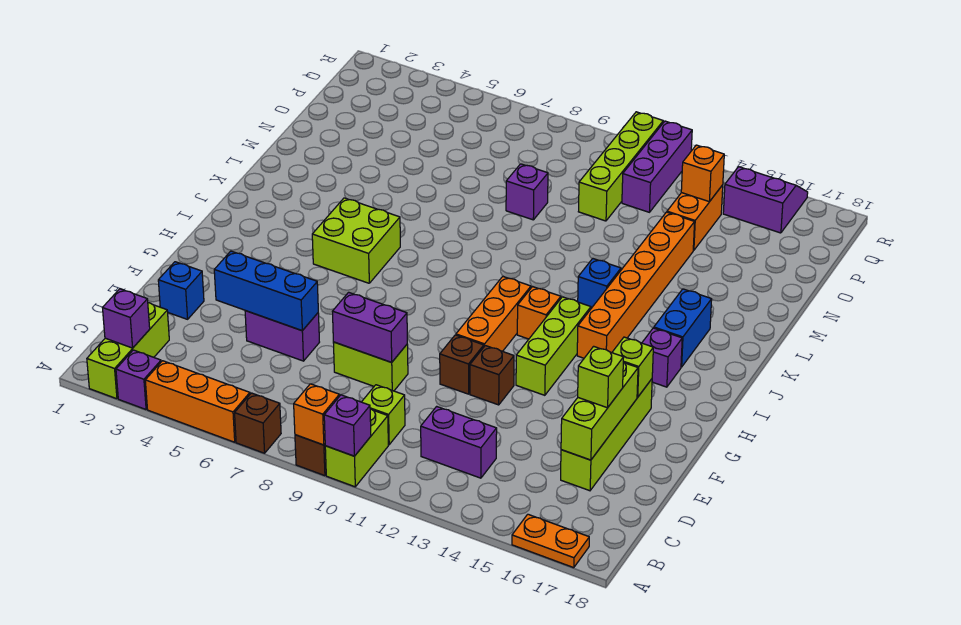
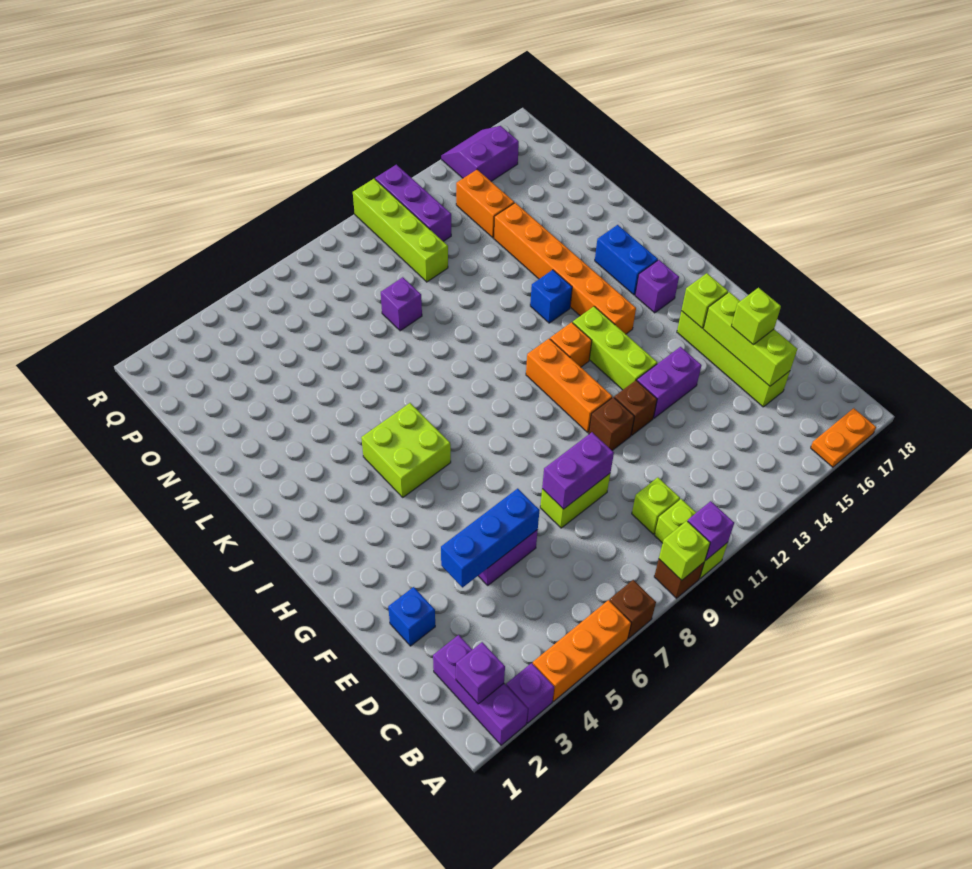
lime brick A2:C2 level 1 -> purple brick A2:C2 level 1
orange brick A9 level 2 -> lime brick A9 level 2
purple brick C12:C13 level 1 -> purple brick F13:F14 level 1
orange brick P14 level 2 -> none

